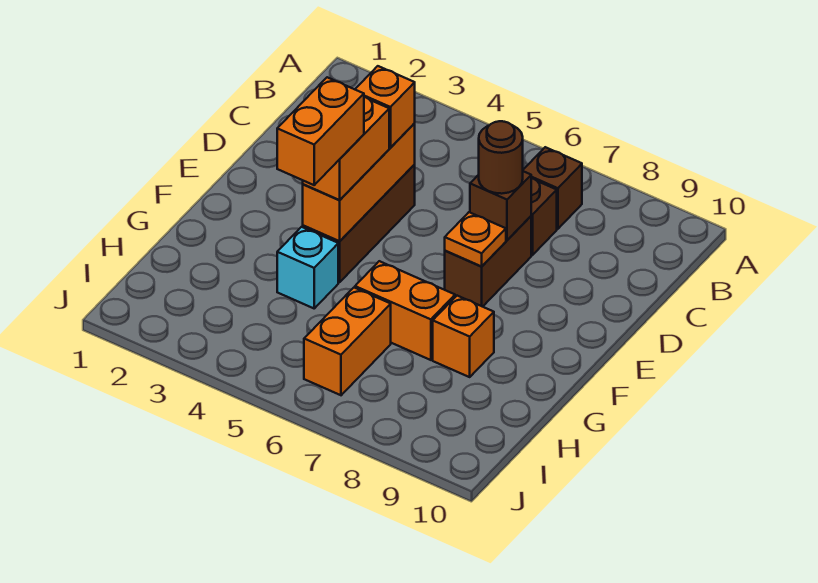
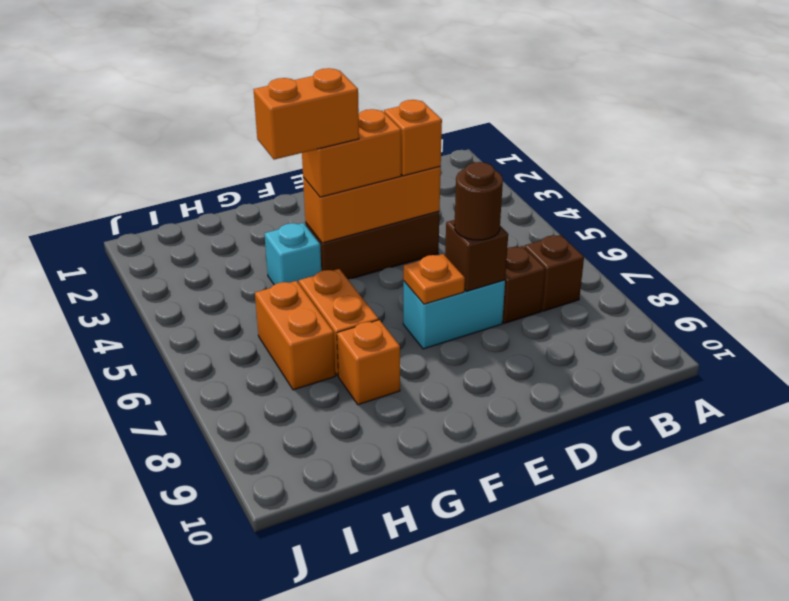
brown brick D7:E7 level 1 -> cyan brick D7:E7 level 1
orange brick H6:I6 level 1 -> orange brick H6:H7 level 1

